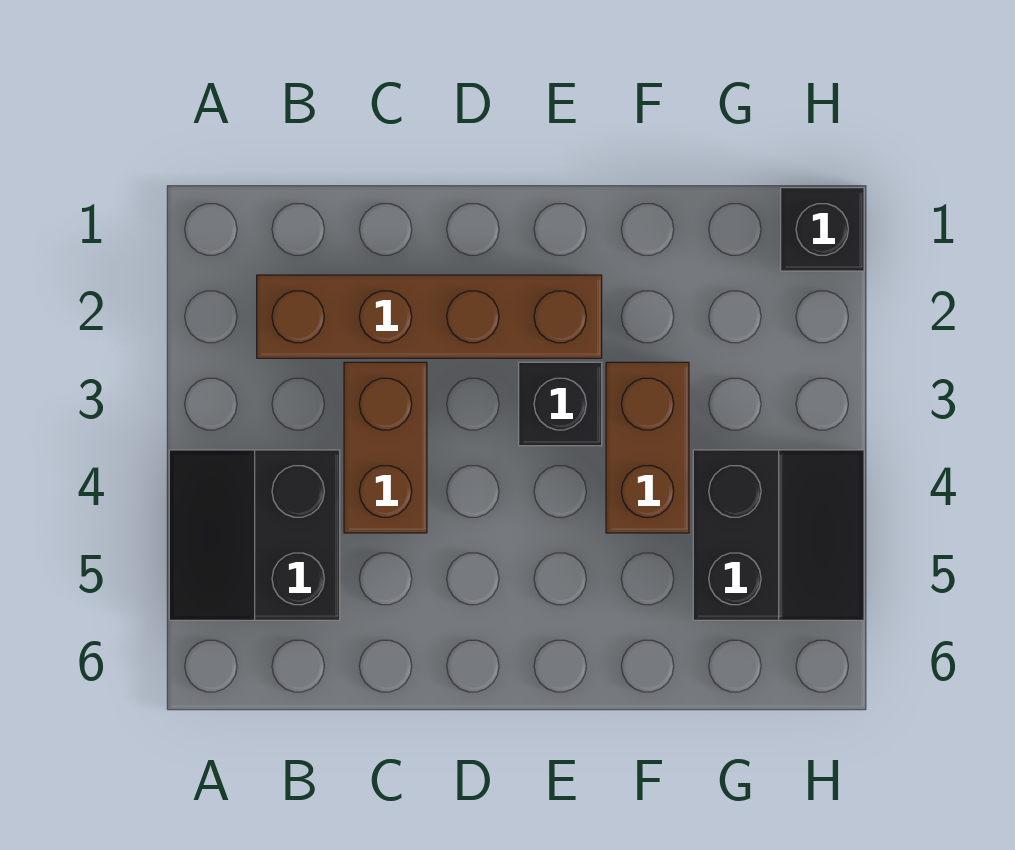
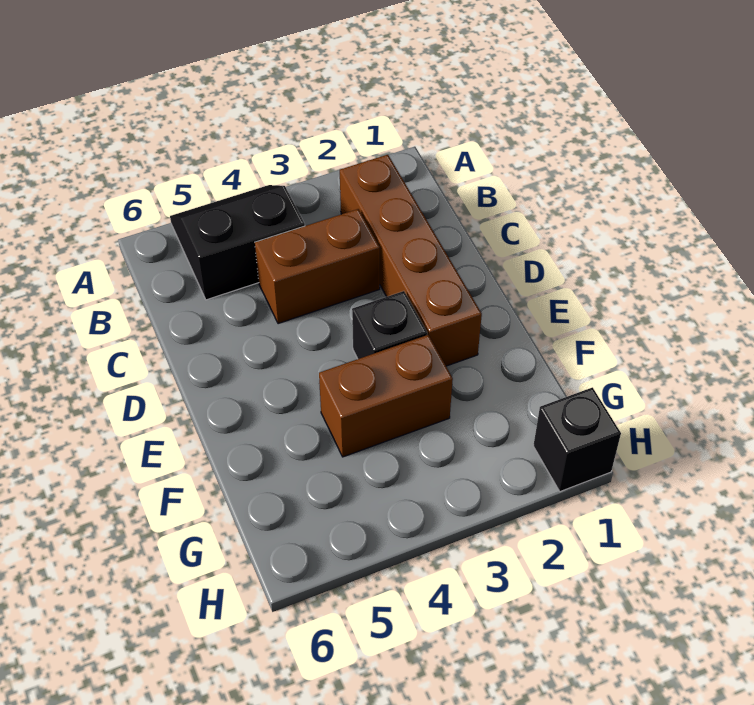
black slope G4:H5 level 1 top G -> none

